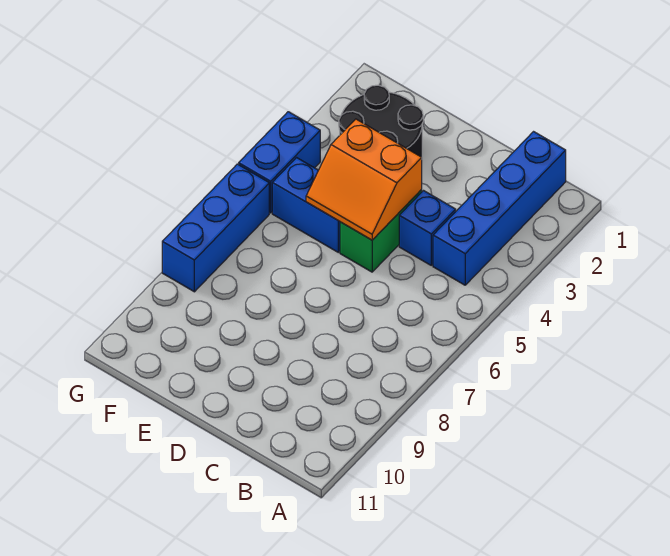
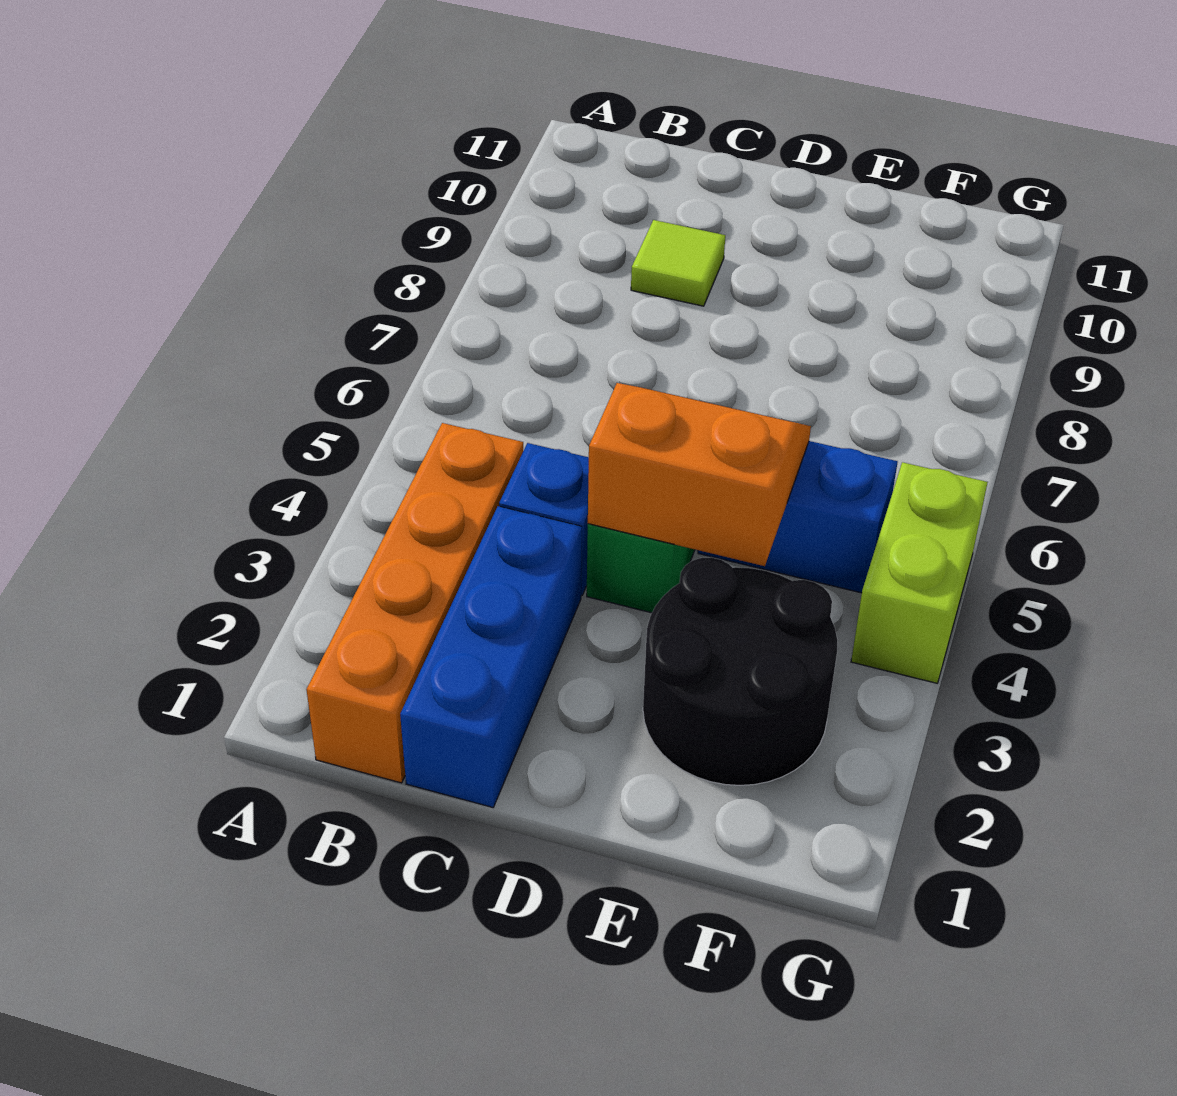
blue brick B1:B4 level 1 -> orange brick B1:B4 level 1
none -> lime tile C9 level 1
blue brick G4:G5 level 1 -> lime brick G4:G5 level 1
blue brick G6:G8 level 1 -> blue brick C1:C3 level 1

